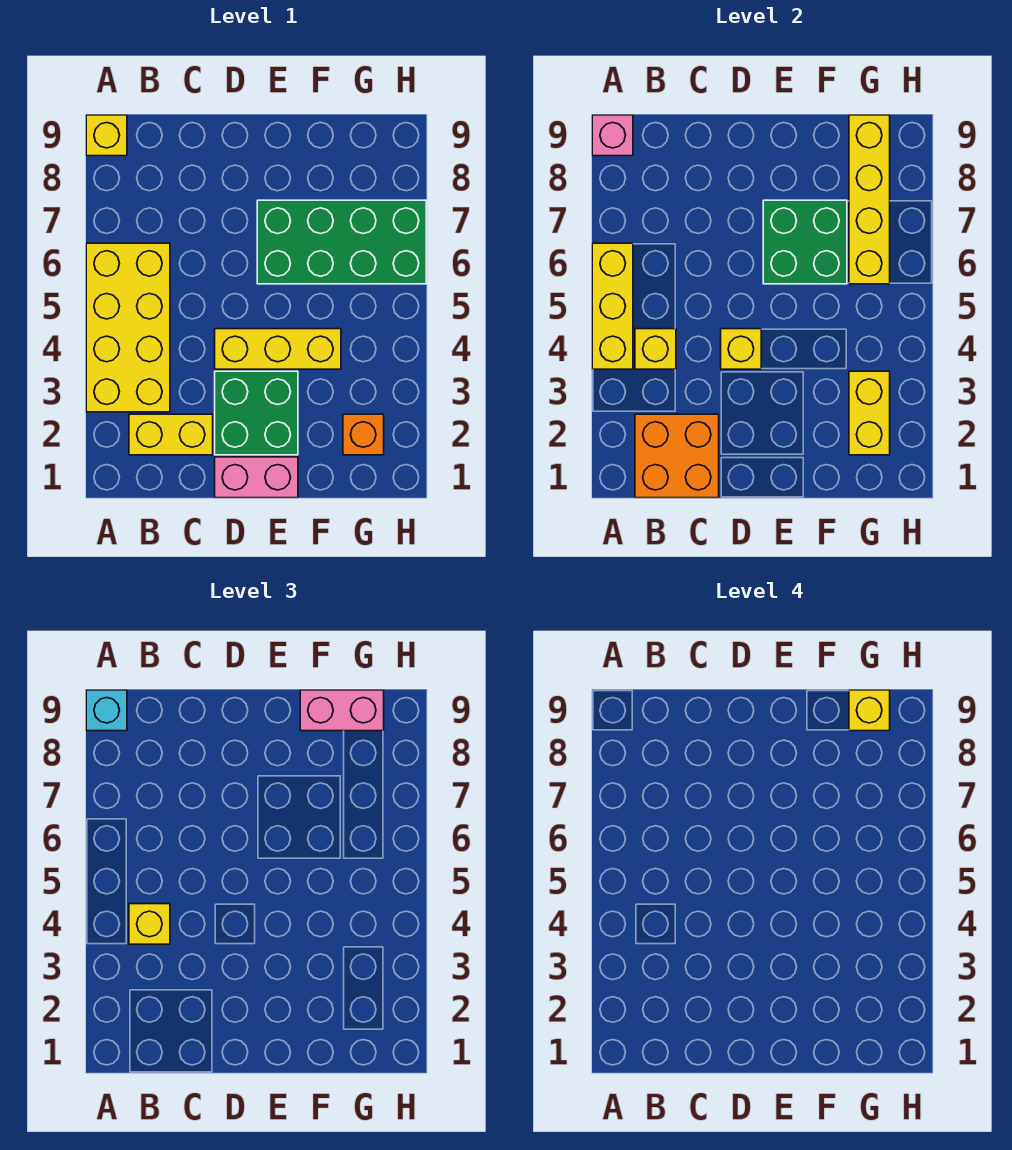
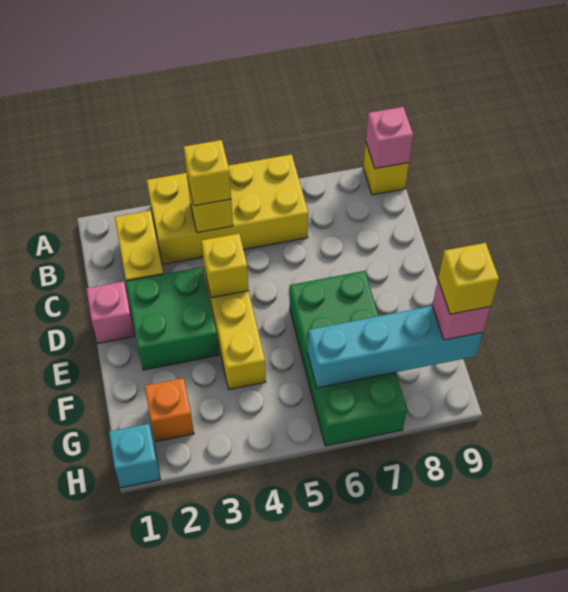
yellow brick A4:A6 level 2 -> none
cyan brick A9 level 3 -> cyan brick H1 level 1
orange brick B1:C2 level 2 -> none
pink brick D1:E1 level 1 -> pink brick D1 level 1
green brick E6:F7 level 2 -> none
pink brick F9:G9 level 3 -> pink brick G9 level 3
yellow brick G2:G3 level 2 -> none
yellow brick G6:G9 level 2 -> cyan brick G6:G9 level 2

